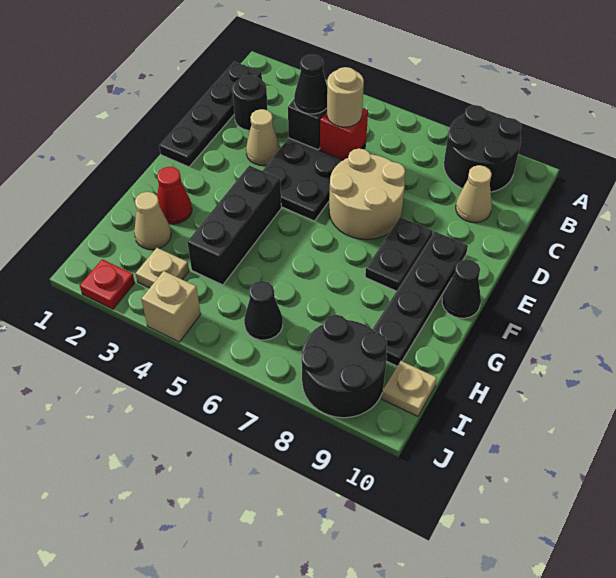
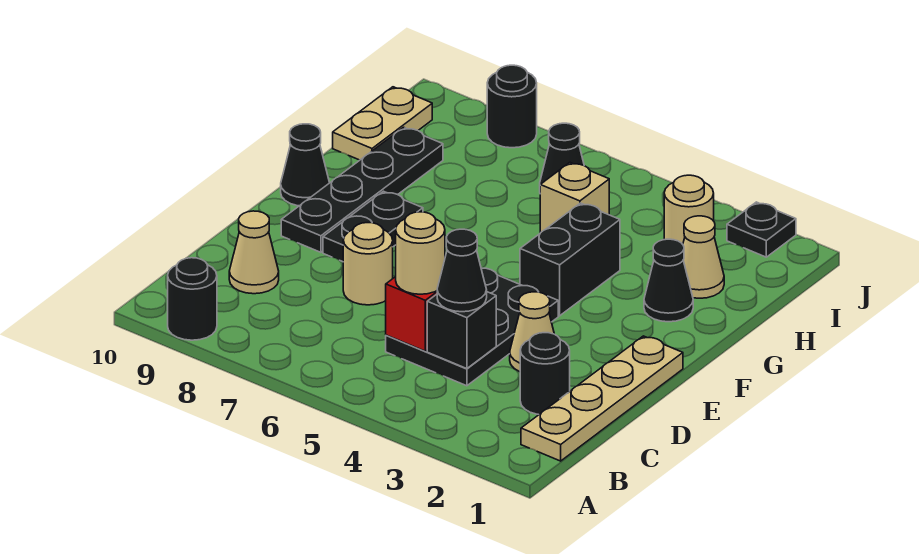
black round brick A8:B9 level 1 -> black round brick A9 level 1
black plate B1:E1 level 1 -> tan plate B1:E1 level 1
tan round brick D6:E7 level 1 -> tan round brick D7 level 1
black brick F4:H4 level 1 -> black brick F4:G4 level 1
red cone G2 level 1 -> black cone G2 level 1
tan plate I3 level 1 -> tan round brick I3 level 1
black round brick I8:J9 level 1 -> black round brick J8 level 1
tan plate I10 level 1 -> tan plate H10:I10 level 1
red plate J2 level 1 -> black plate J2 level 1
tan brick J4 level 1 -> tan brick H5 level 1

